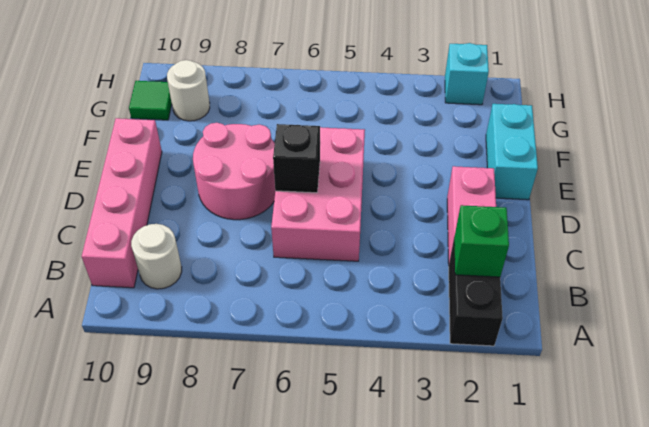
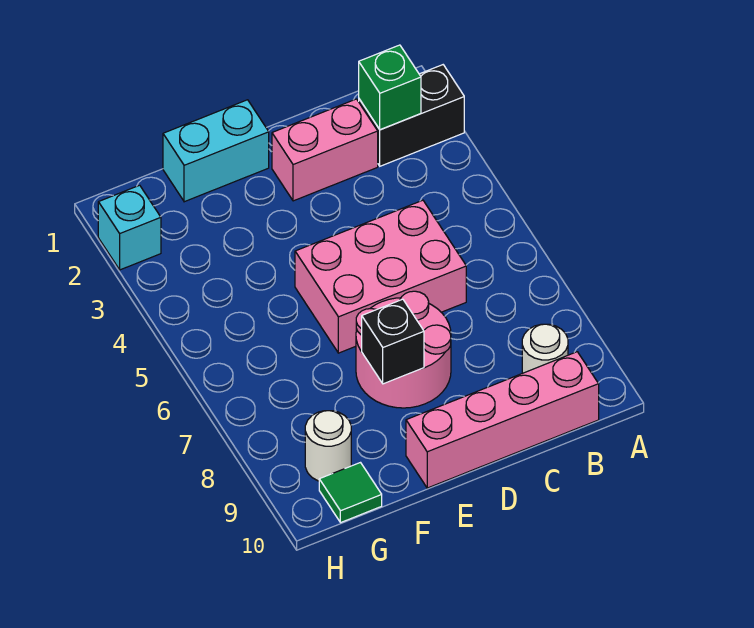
black brick D6 level 2 -> black brick E8 level 2

